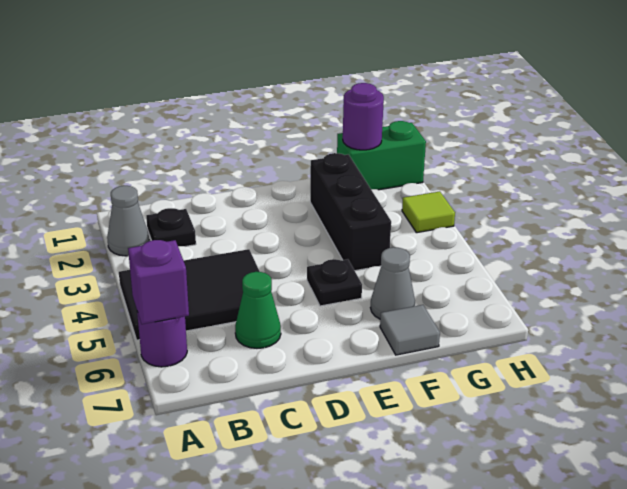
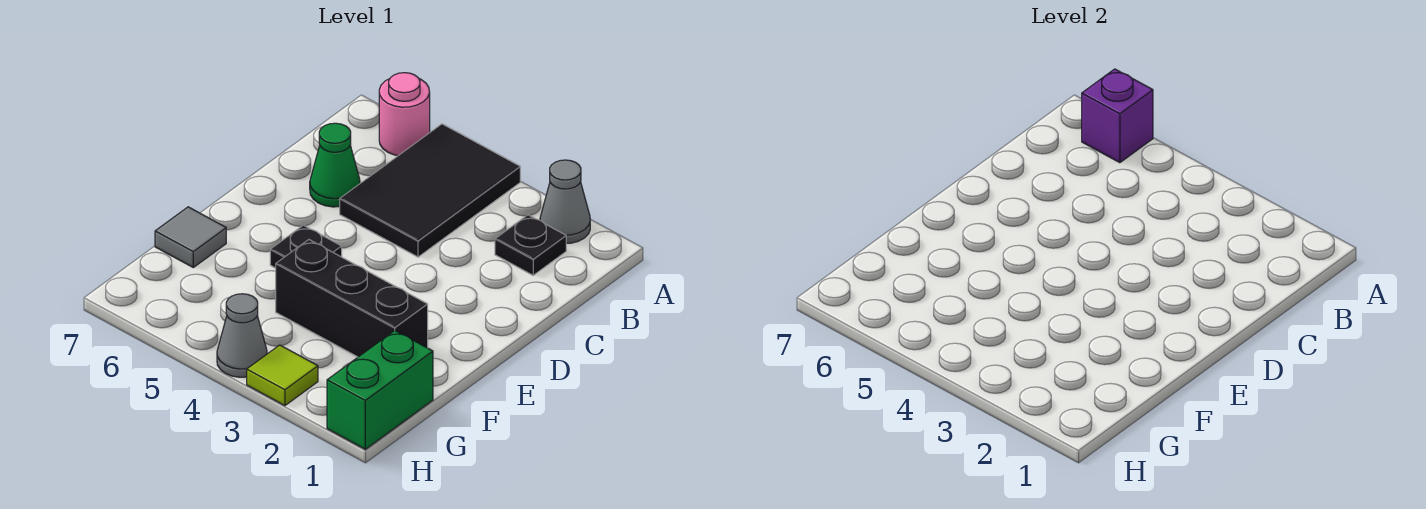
purple round brick A6 level 1 -> pink round brick A6 level 1
grey cone F6 level 1 -> grey cone H4 level 1
purple round brick G1 level 2 -> none

